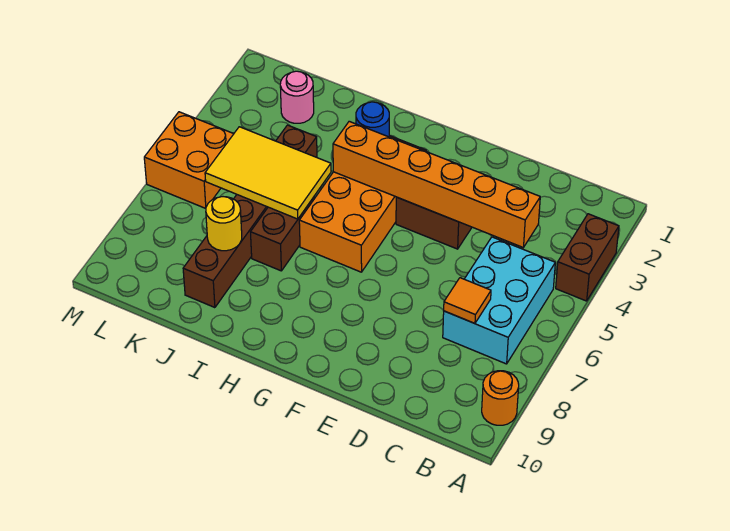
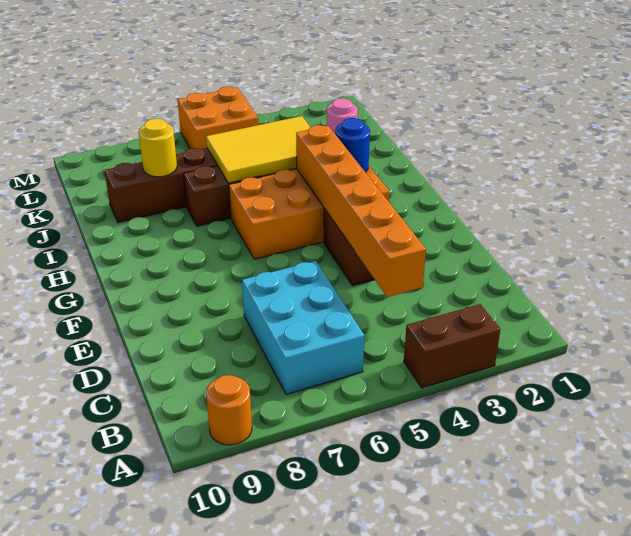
cyan brick B5:C7 level 1 -> cyan brick B6:D7 level 1
orange tile C7 level 2 -> none
yellow tile I5:K6 level 2 -> yellow tile I4:J6 level 2

